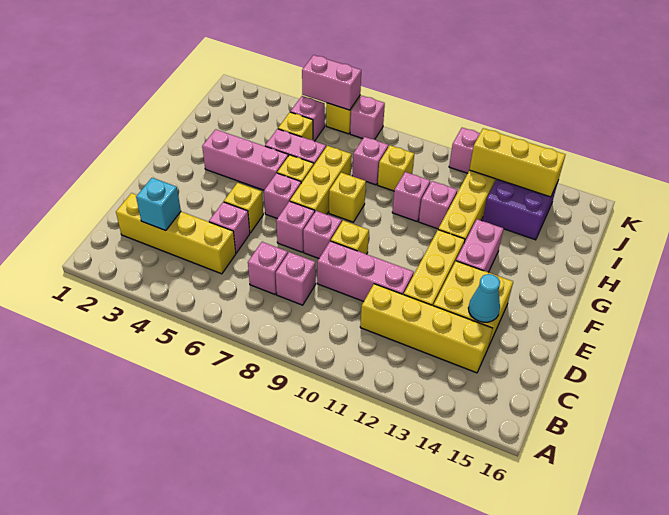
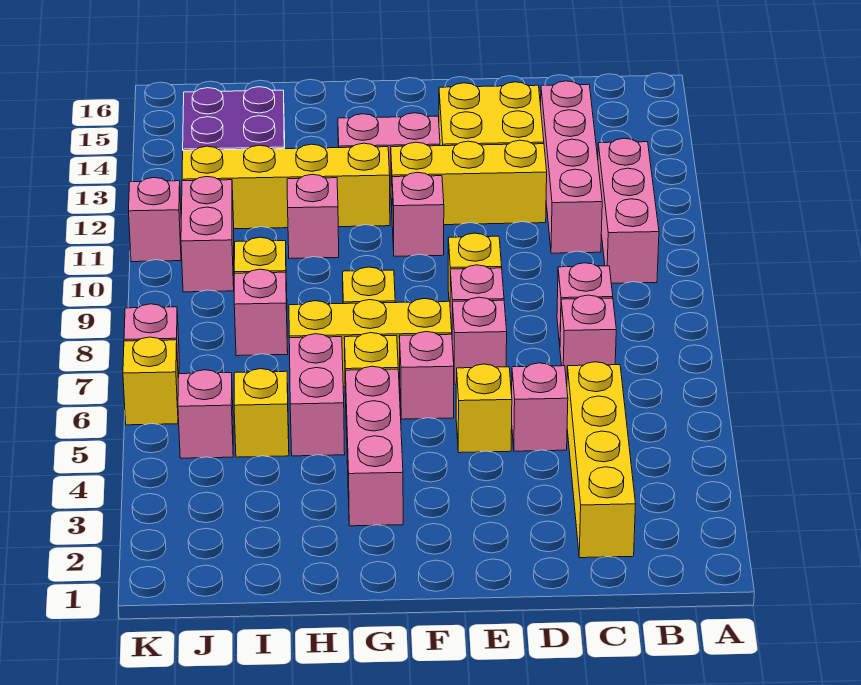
cyan brick C3 level 2 -> none
yellow brick C11:C14 level 1 -> pink brick C11:C14 level 1
pink brick D9:D11 level 1 -> pink brick B10:B12 level 1
cyan cone D14 level 2 -> none
pink brick H10 level 1 -> pink brick F11 level 1
yellow brick J12:J14 level 2 -> none
pink brick K5:K6 level 2 -> pink brick J10:J11 level 1

